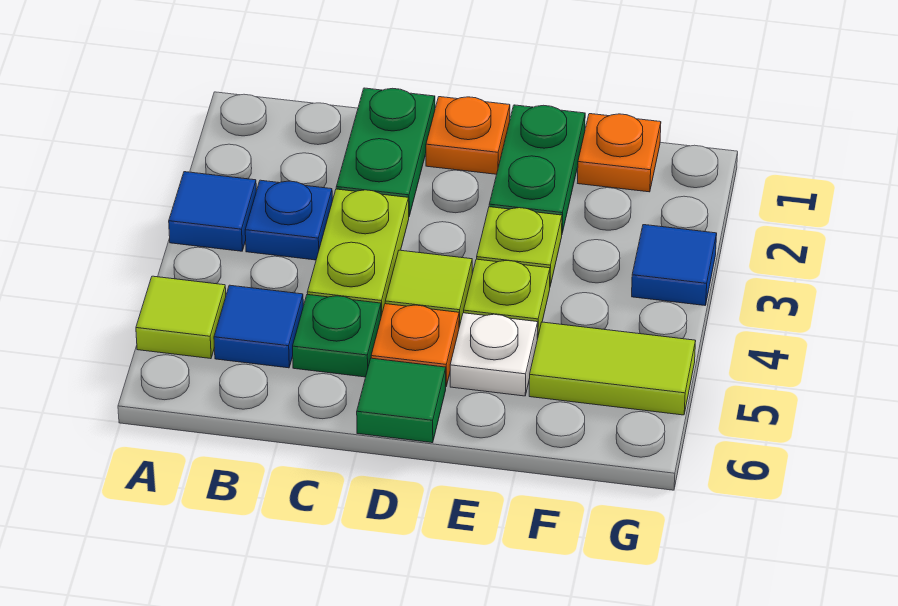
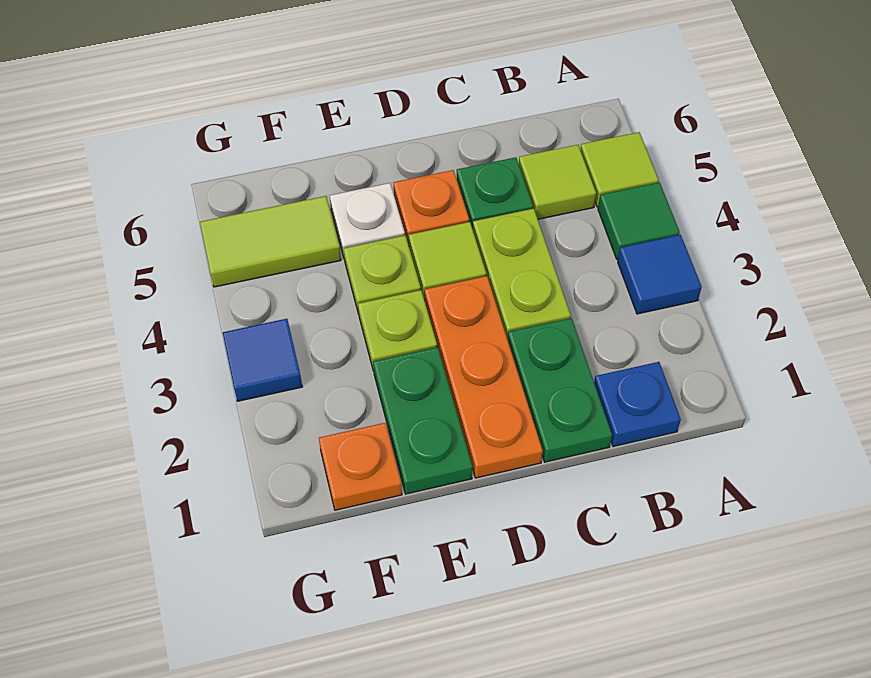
blue plate B3 level 1 -> blue plate B1 level 1
blue tile B5 level 1 -> lime tile B5 level 1
orange plate D1 level 1 -> orange plate D1:D3 level 1
green tile D6 level 1 -> green tile A4 level 1

